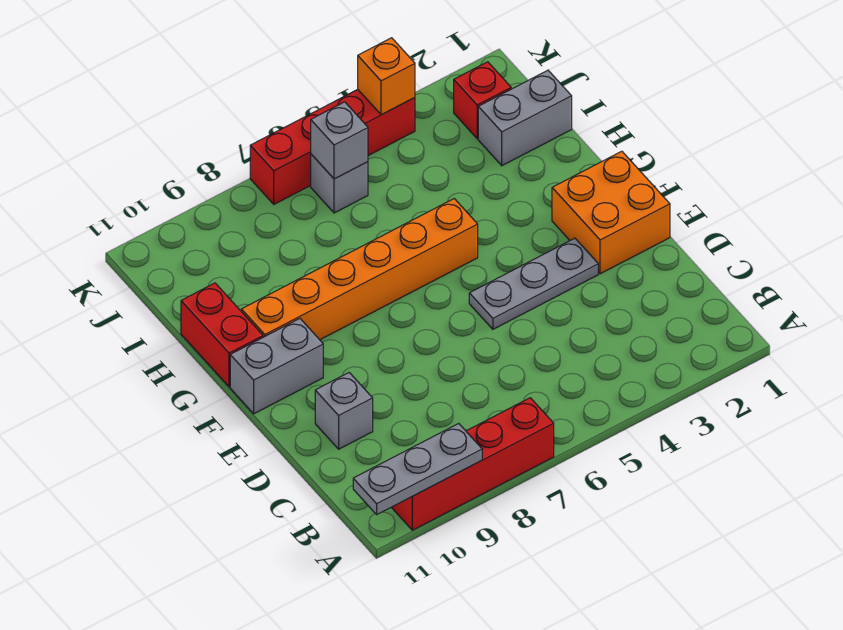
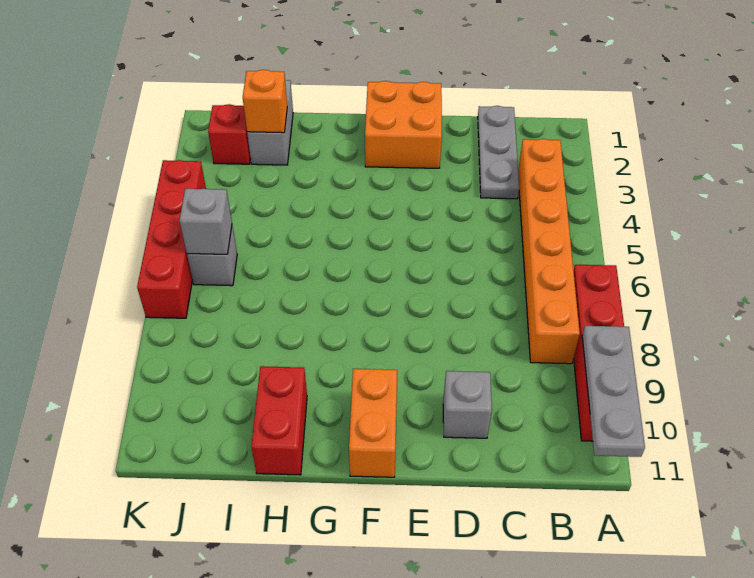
grey plate E3:E5 level 1 -> grey plate C1:C3 level 1
grey brick F10:F11 level 1 -> orange brick F10:F11 level 1
orange brick G5:G10 level 1 -> orange brick B3:B8 level 1
red brick G11:H11 level 1 -> red brick H10:H11 level 1
orange brick K4 level 2 -> orange brick I2 level 2

